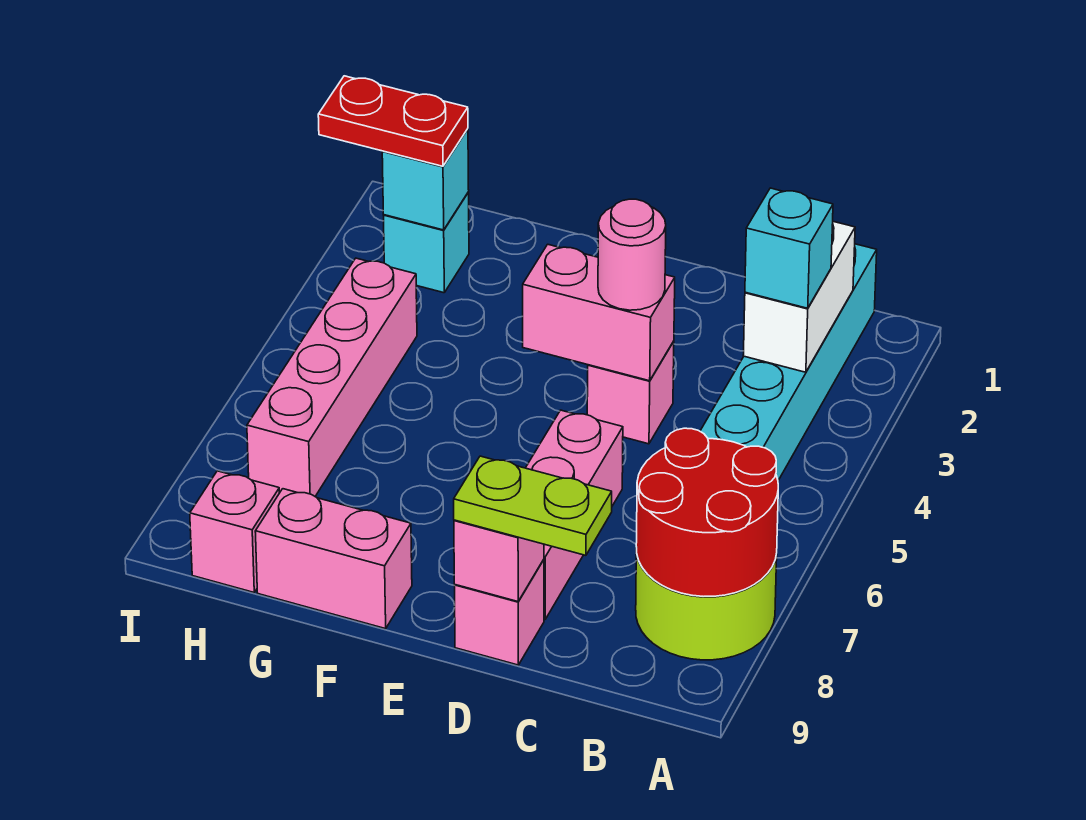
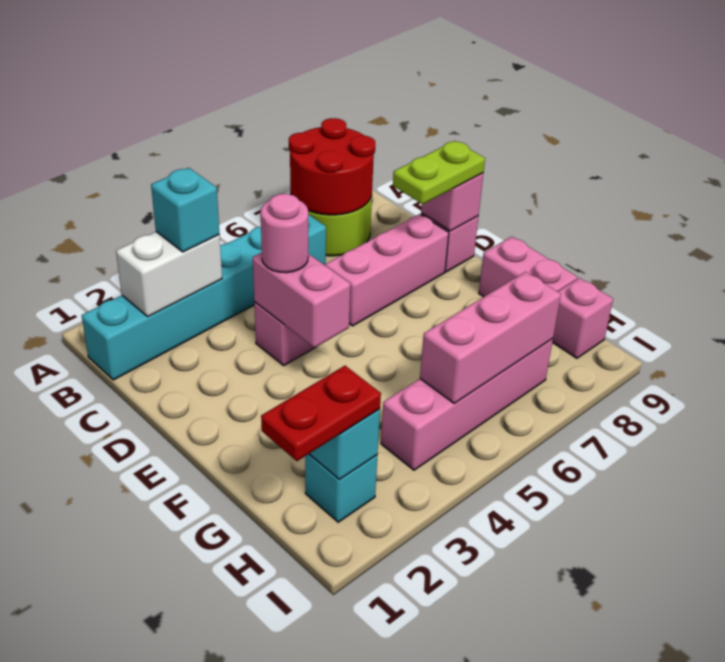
lime plate C9:D9 level 3 -> lime plate D8:D9 level 3
red plate H2:I2 level 3 -> red plate H1:H2 level 3
none -> pink brick H5:H7 level 2

